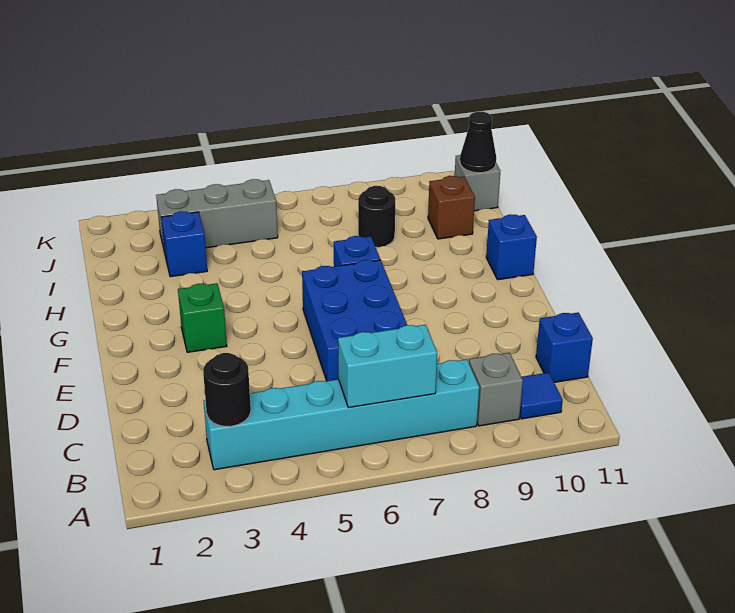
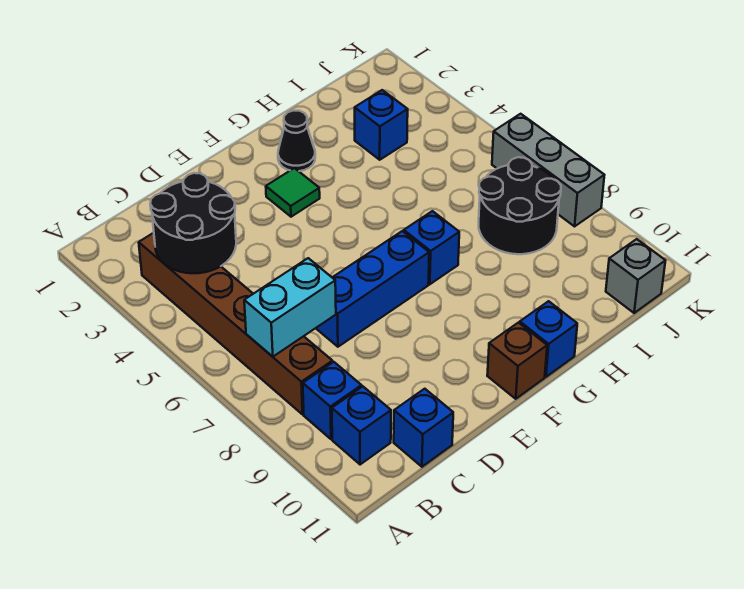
cyan brick B3:B8 level 1 -> brown brick B3:B8 level 1
black round brick B3 level 2 -> black round brick B3:C4 level 2
cyan brick B6:B7 level 2 -> cyan brick B7:C7 level 2
grey brick B9 level 1 -> blue brick B9 level 1
blue tile B10 level 1 -> blue brick B10 level 1
blue brick D6:F7 level 1 -> blue brick D7:F7 level 1
green brick F3 level 1 -> green tile F3 level 1
black round brick I8 level 1 -> black round brick I7:J8 level 1
brown brick I10 level 1 -> brown brick F11 level 1
grey brick J3:J5 level 1 -> grey brick K6:K8 level 1
black cone J11 level 2 -> black cone G2 level 1

